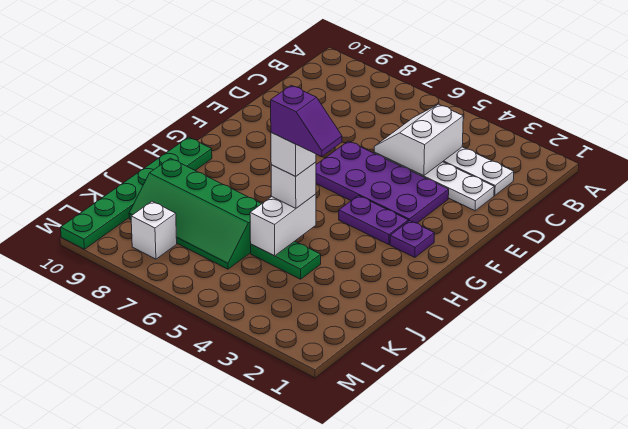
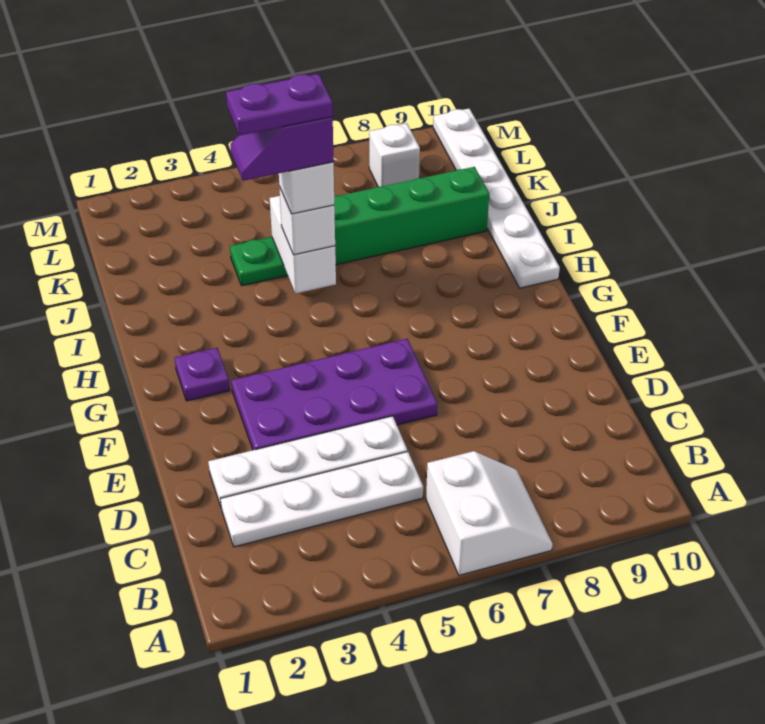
white slope C4:D5 level 2 top 4 -> white slope A6:B7 level 1 top 6
purple plate G3:G4 level 1 -> purple plate I4:I5 level 6
green plate H10:M10 level 1 -> white plate H10:M10 level 1

